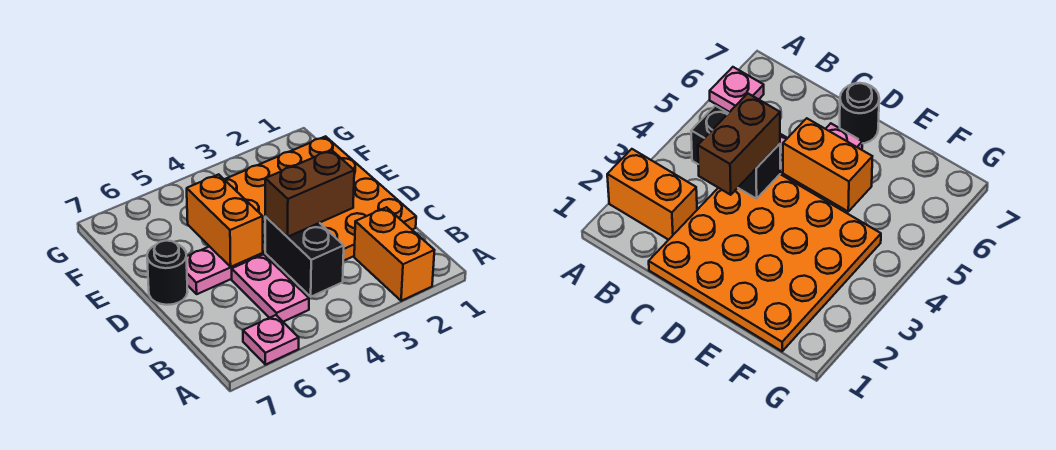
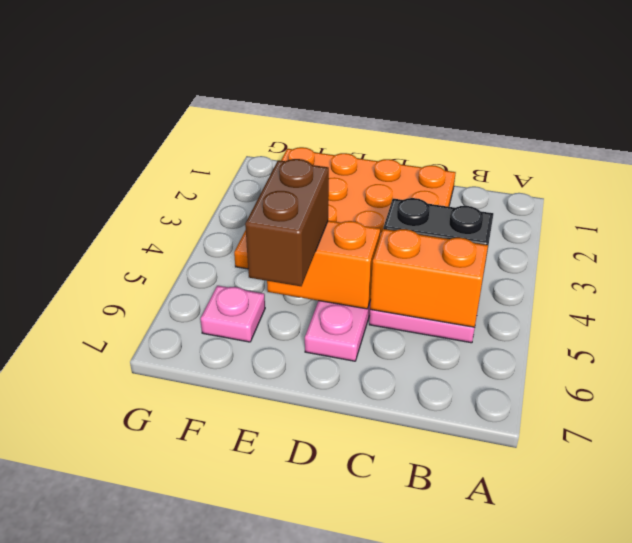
orange brick A2:B2 level 1 -> orange brick B5:C5 level 2
pink plate A6 level 1 -> pink plate F6 level 1
brown brick C3:C4 level 3 -> brown brick E5:E6 level 3
black round brick D7 level 1 -> none

